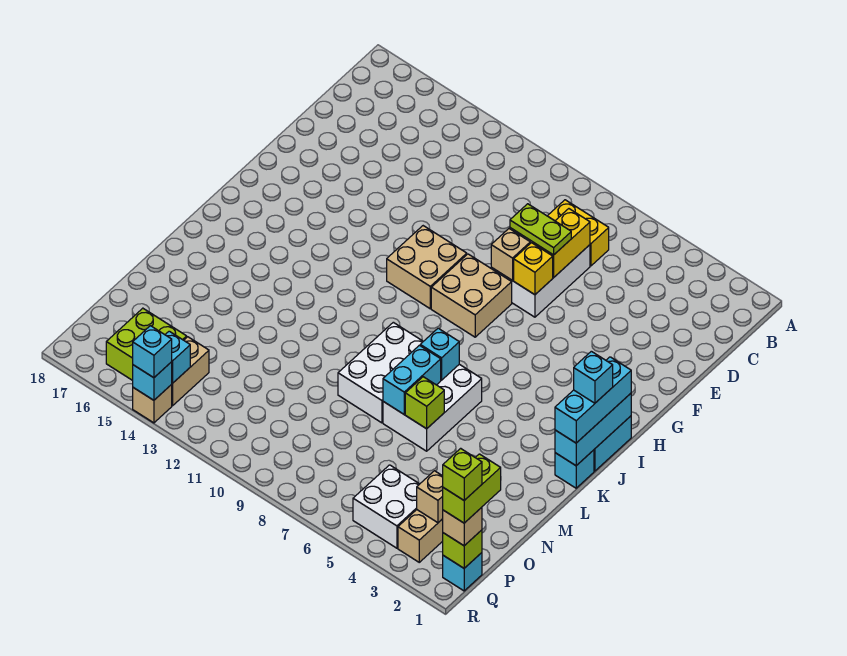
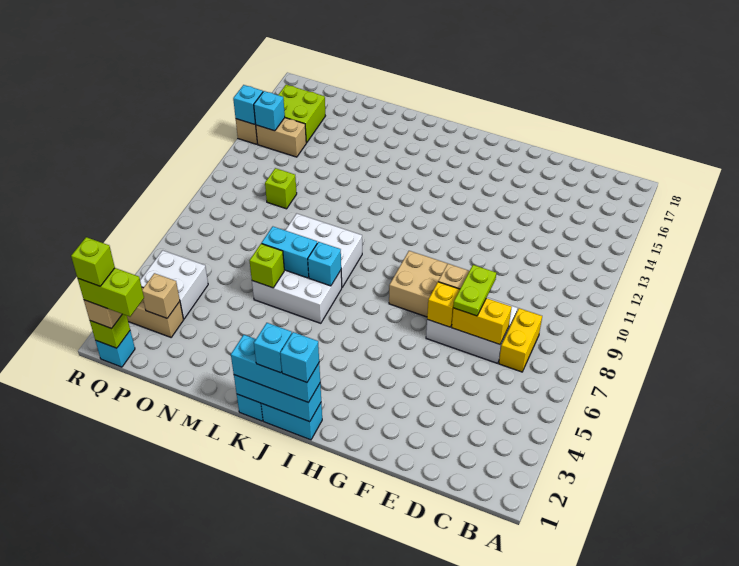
tan brick G10:H11 level 1 -> none
none -> lime brick O11 level 1
cyan brick R14 level 3 -> cyan brick I1 level 4

